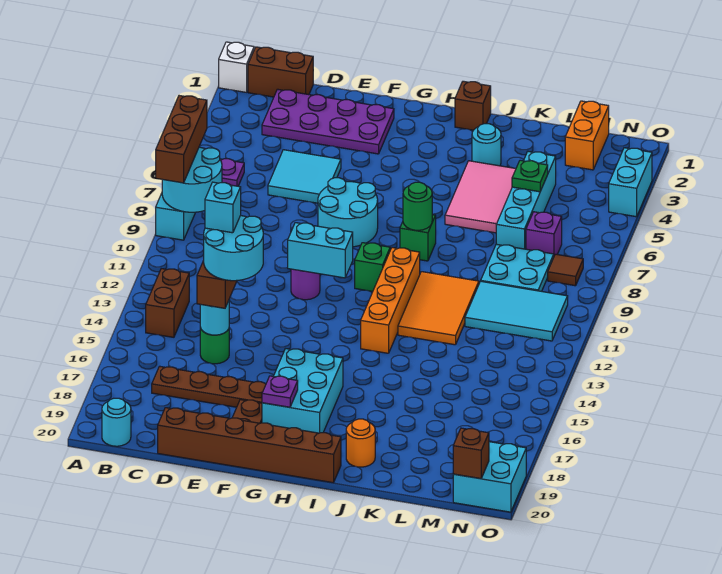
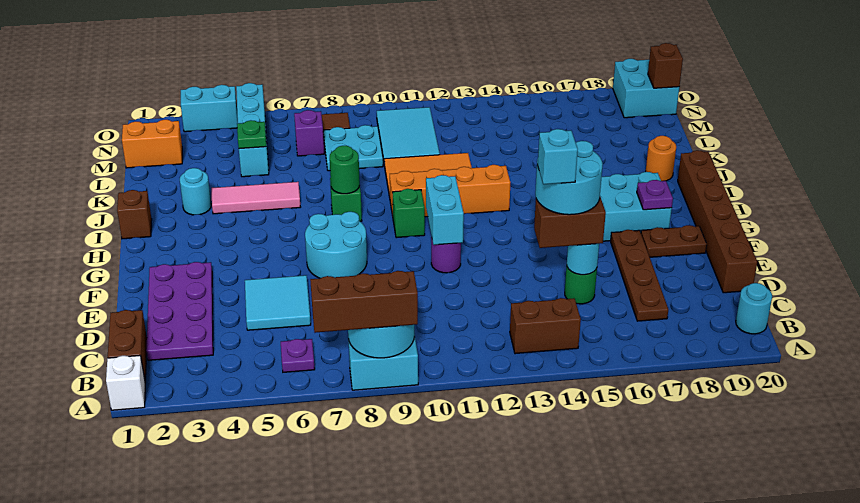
pink tile J4:K6 level 1 -> pink tile J4:J6 level 1
cyan brick L4:L7 level 1 -> cyan brick L5:O5 level 1

